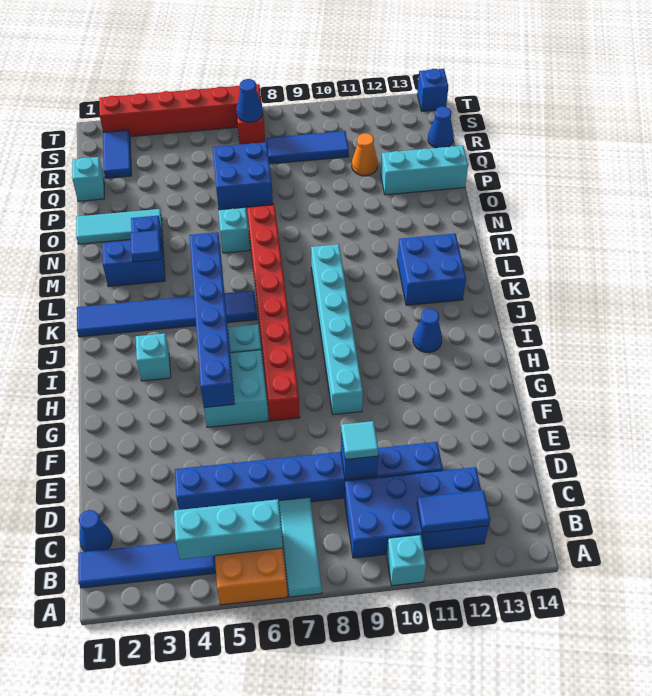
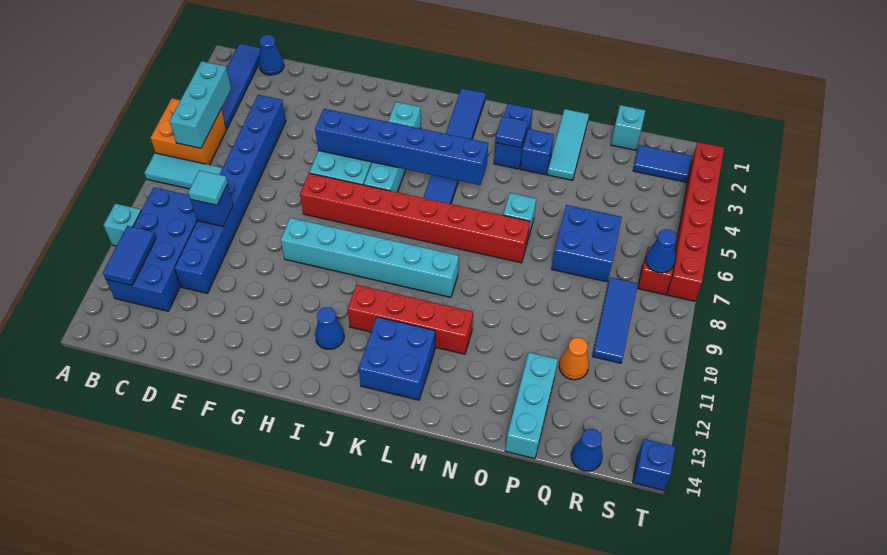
none -> red brick J11:M11 level 1

